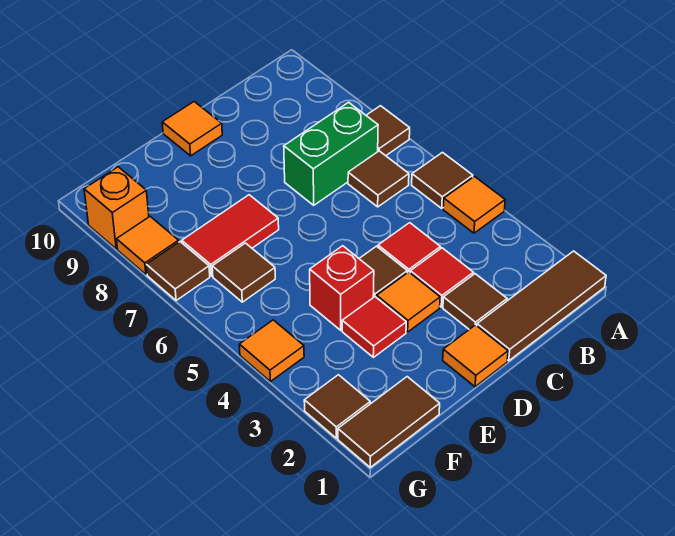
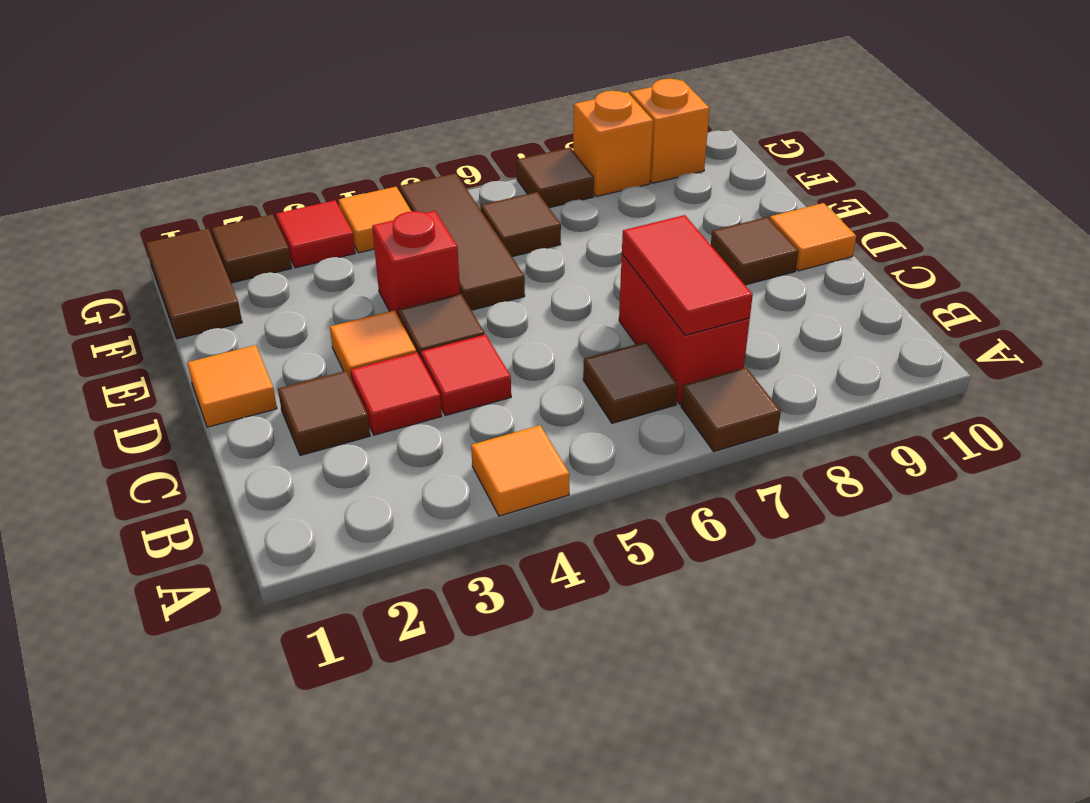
brown tile A1:C1 level 1 -> brown tile E5:G5 level 1
brown tile A5 level 1 -> brown tile D9 level 1
green brick B7:C7 level 1 -> red brick B7:C7 level 1
red tile E3 level 1 -> red tile G3 level 1
red tile E7:F7 level 1 -> red tile B7:C7 level 2
orange tile G8 level 1 -> orange brick G8 level 1

